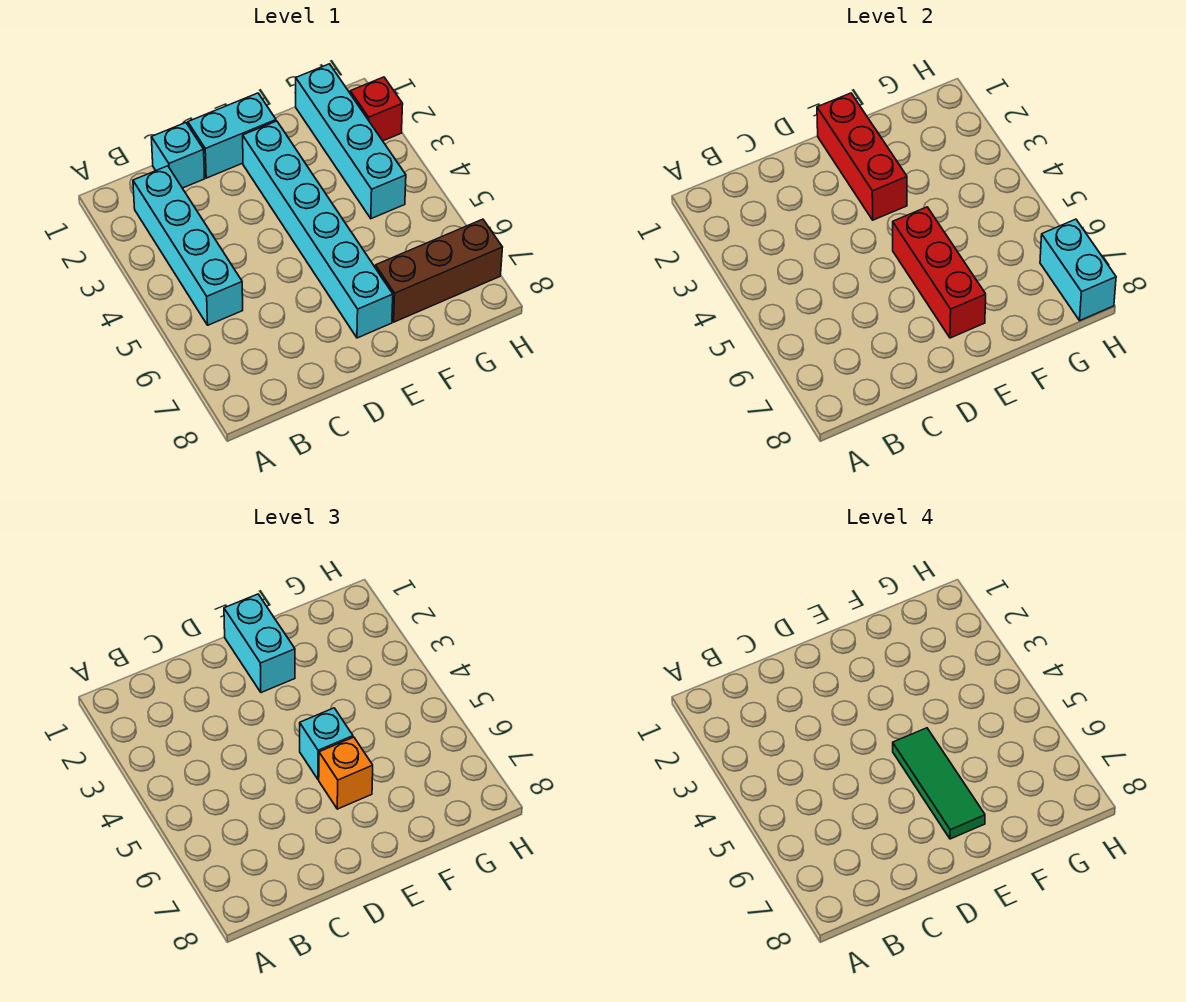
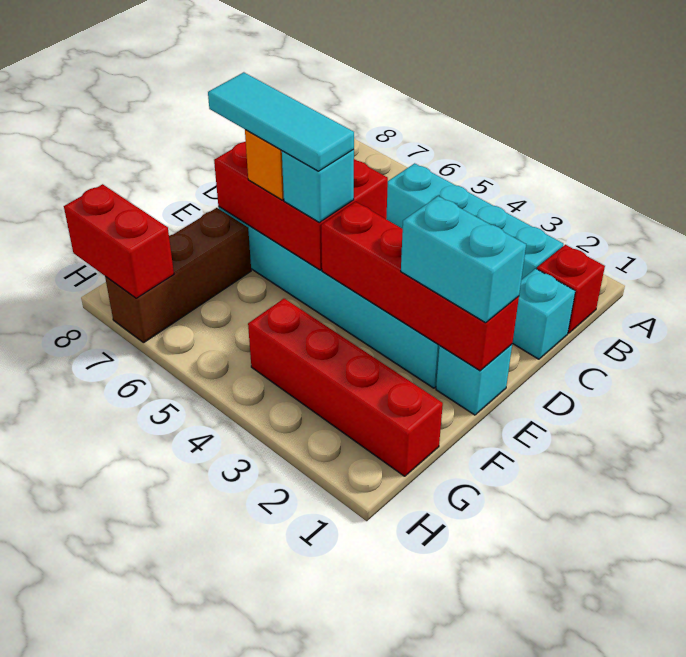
cyan brick D1:E1 level 1 -> cyan brick E1 level 1
red brick E1:E3 level 2 -> red brick E1:E4 level 2
red brick E5:E7 level 2 -> red brick D5:E7 level 2
green tile E5:E7 level 4 -> cyan tile E5:E7 level 4
cyan brick G1:G4 level 1 -> red brick G1:G4 level 1
red brick H2 level 1 -> red brick B1 level 1
cyan brick H7:H8 level 2 -> red brick H7:H8 level 2

